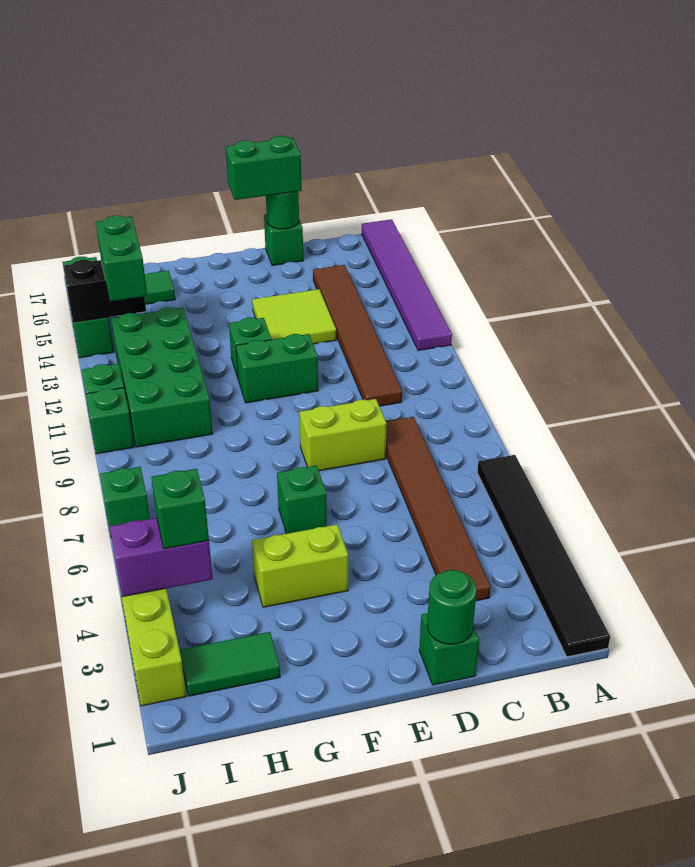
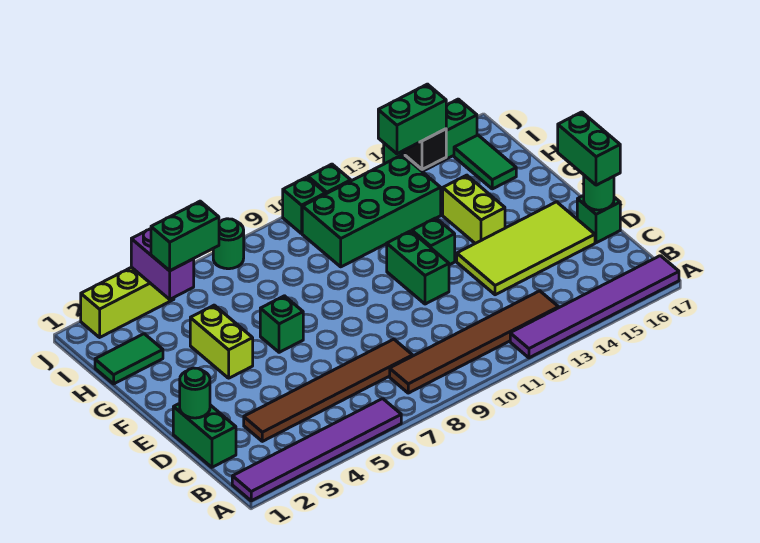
black tile A1:A6 level 1 -> purple tile A1:A6 level 1
brown tile C10:C15 level 1 -> brown tile B8:B13 level 1
green brick D1 level 1 -> green brick C1:D1 level 1
lime brick D8:E8 level 1 -> lime brick F14:G14 level 1
lime tile D13:E14 level 1 -> lime tile D13:E16 level 1
green tile H2:I2 level 1 -> green tile H1:H2 level 1
green brick I4 level 3 -> green brick I4:I5 level 3
green brick J7 level 1 -> green round brick J7 level 1

